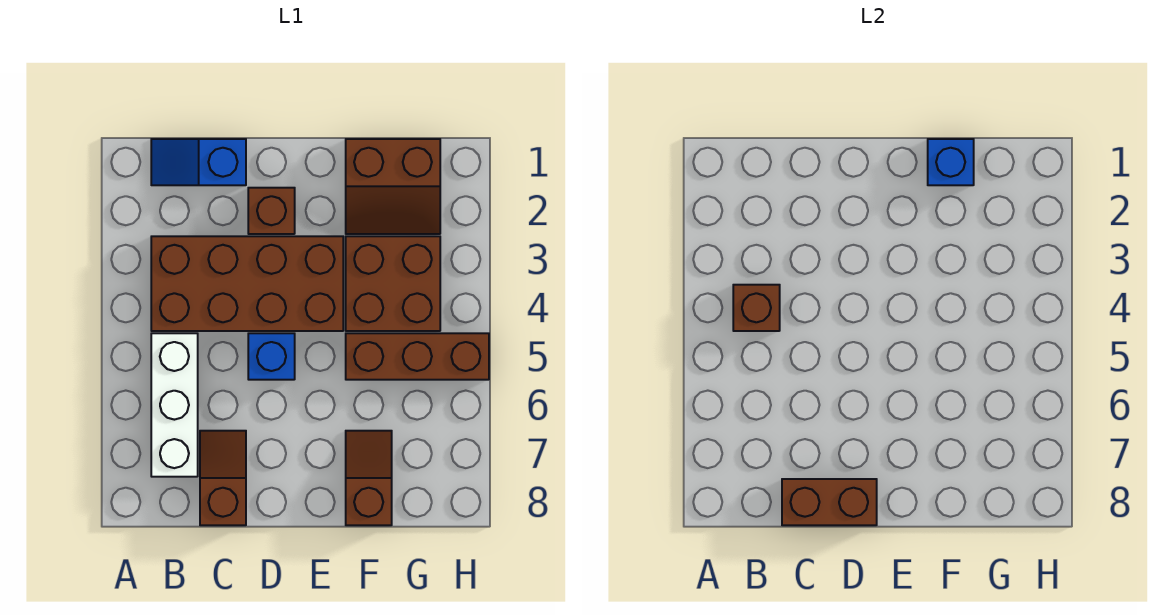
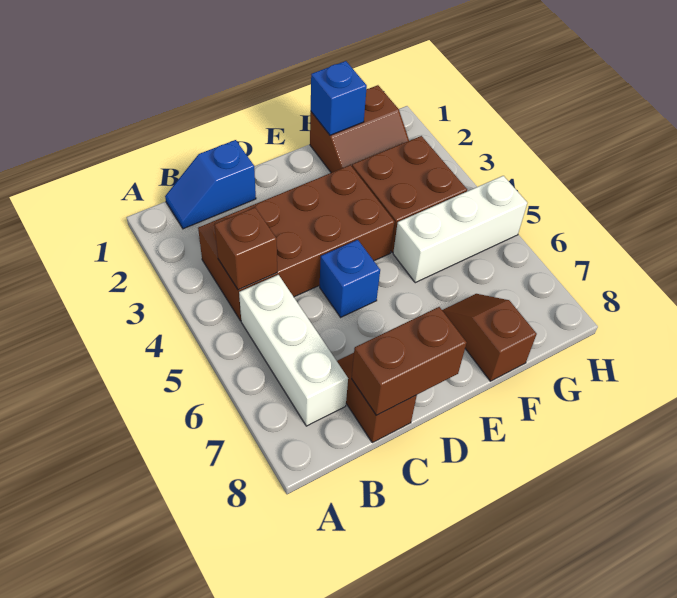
brown brick D2 level 1 -> none
brown brick F5:H5 level 1 -> white brick F5:H5 level 1

